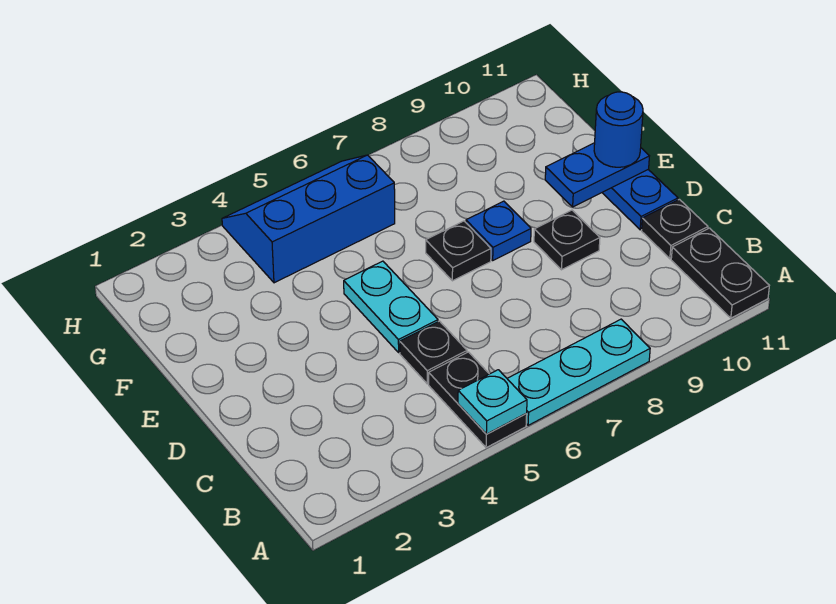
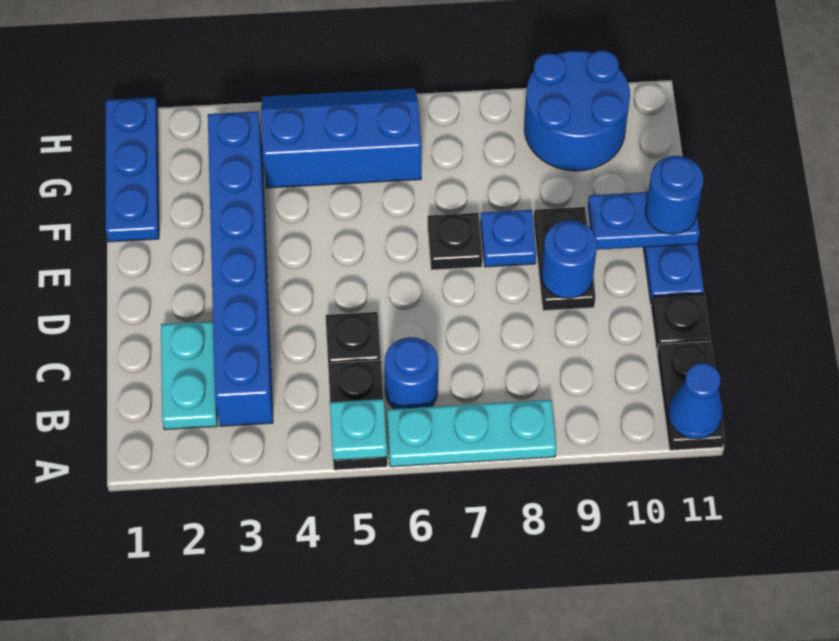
none -> blue cone A11 level 2
none -> blue brick B3:G3 level 1
none -> blue round brick B6 level 1
cyan plate D5:E5 level 1 -> cyan plate B2:C2 level 1
black plate D9 level 1 -> black plate D9:E9 level 1
none -> blue round brick D9 level 2
none -> blue plate F1:H1 level 1
none -> blue round brick G9:H10 level 1

